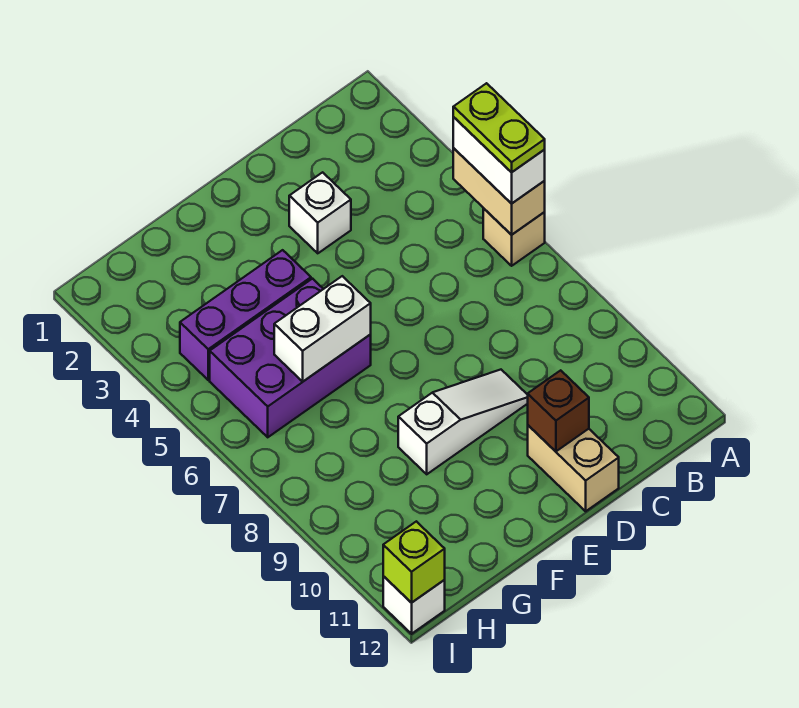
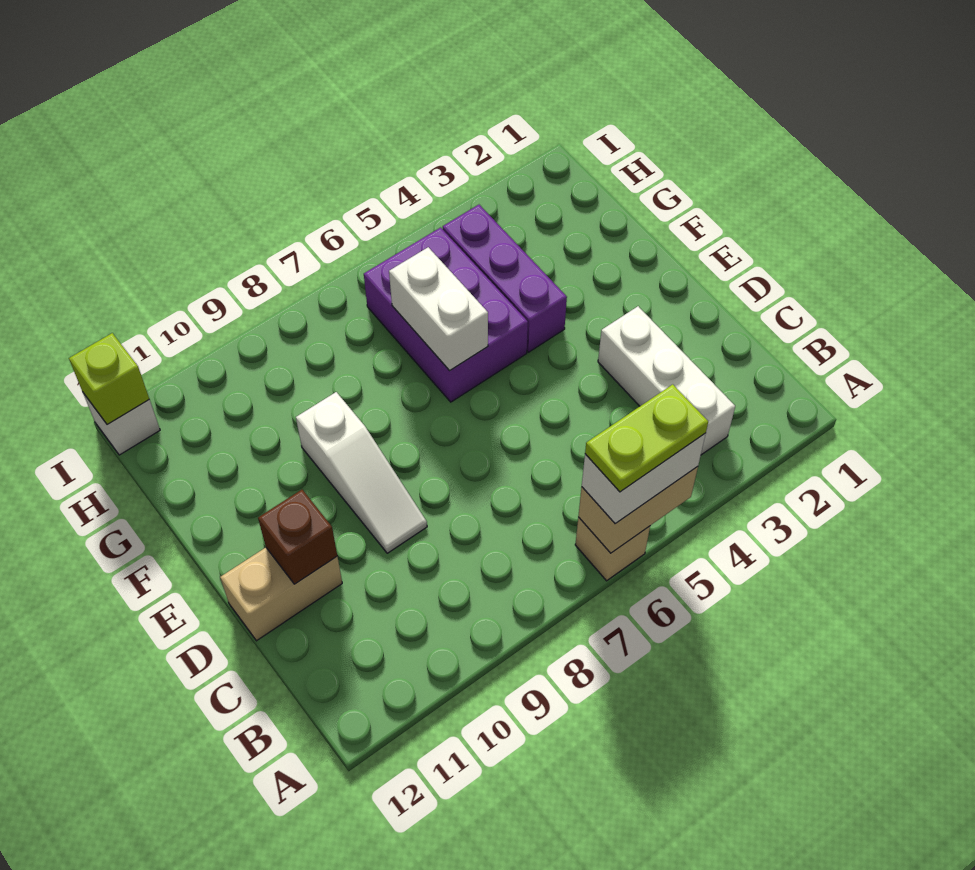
white brick D3 level 1 -> white brick B3:D3 level 1

